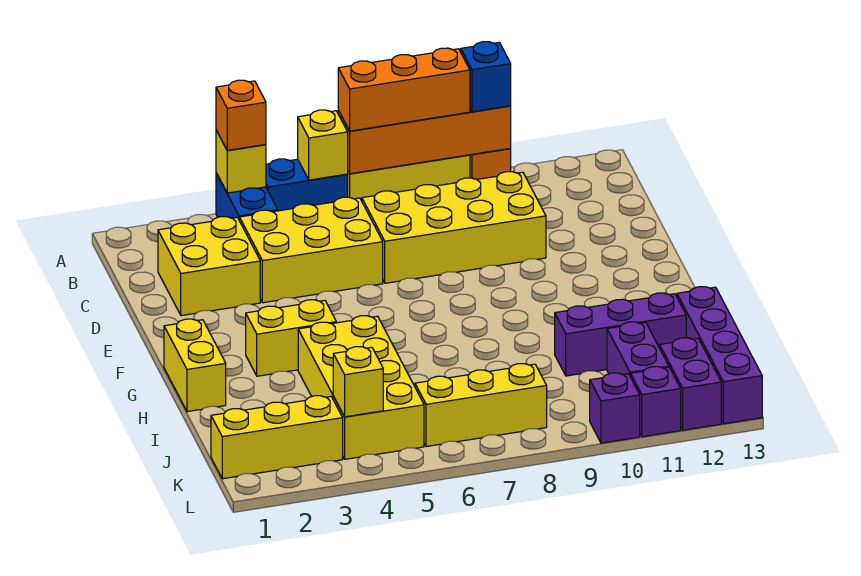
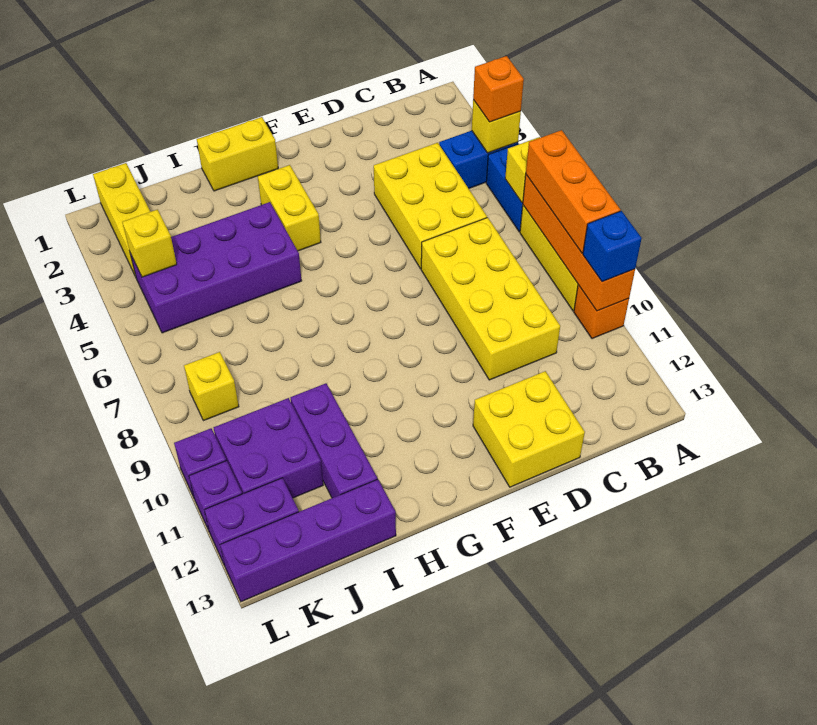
yellow brick C2:D3 level 1 -> yellow brick D12:E13 level 1
yellow brick H4:K5 level 1 -> purple brick H4:K5 level 1
purple brick J11:K11 level 1 -> purple brick J10:K11 level 1
yellow brick K6:K8 level 1 -> yellow brick K8 level 1

